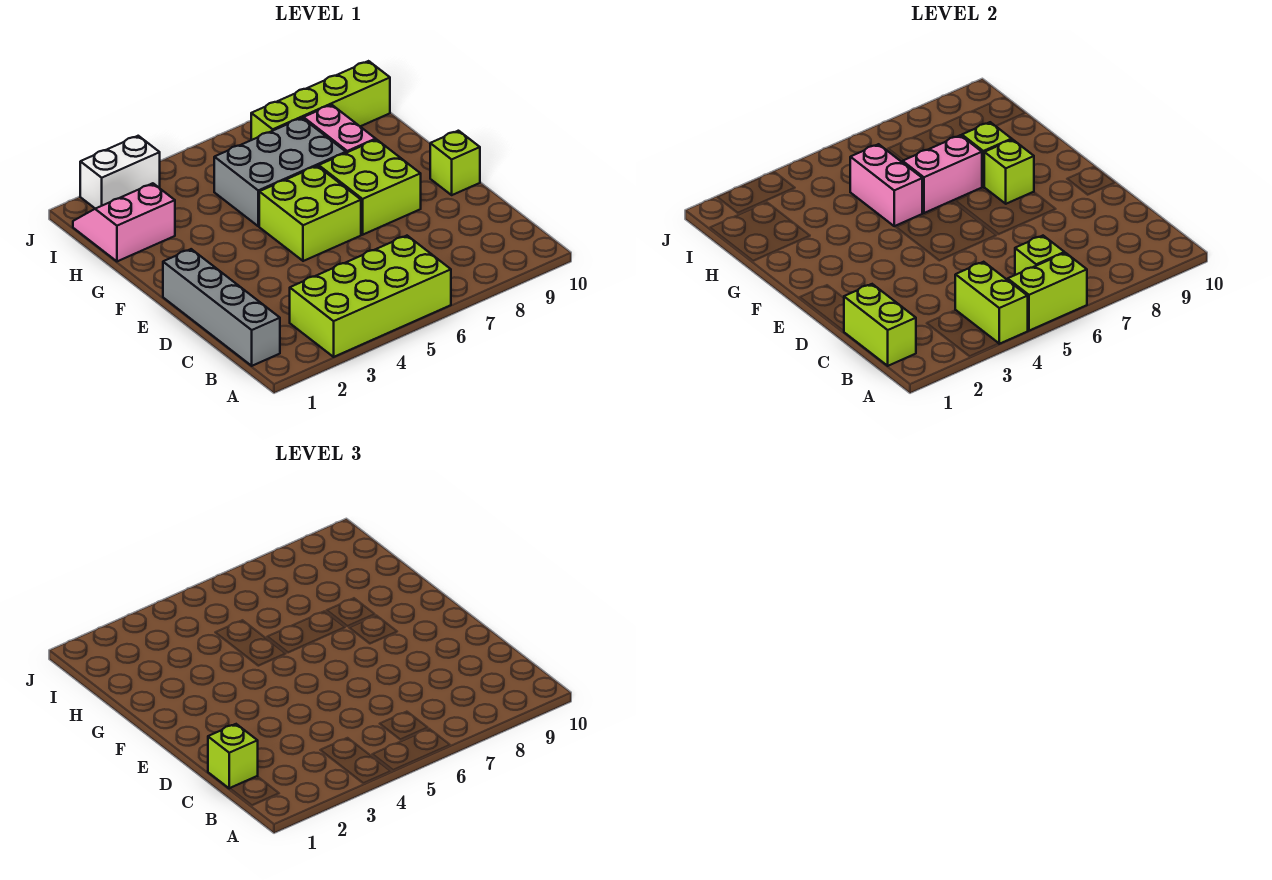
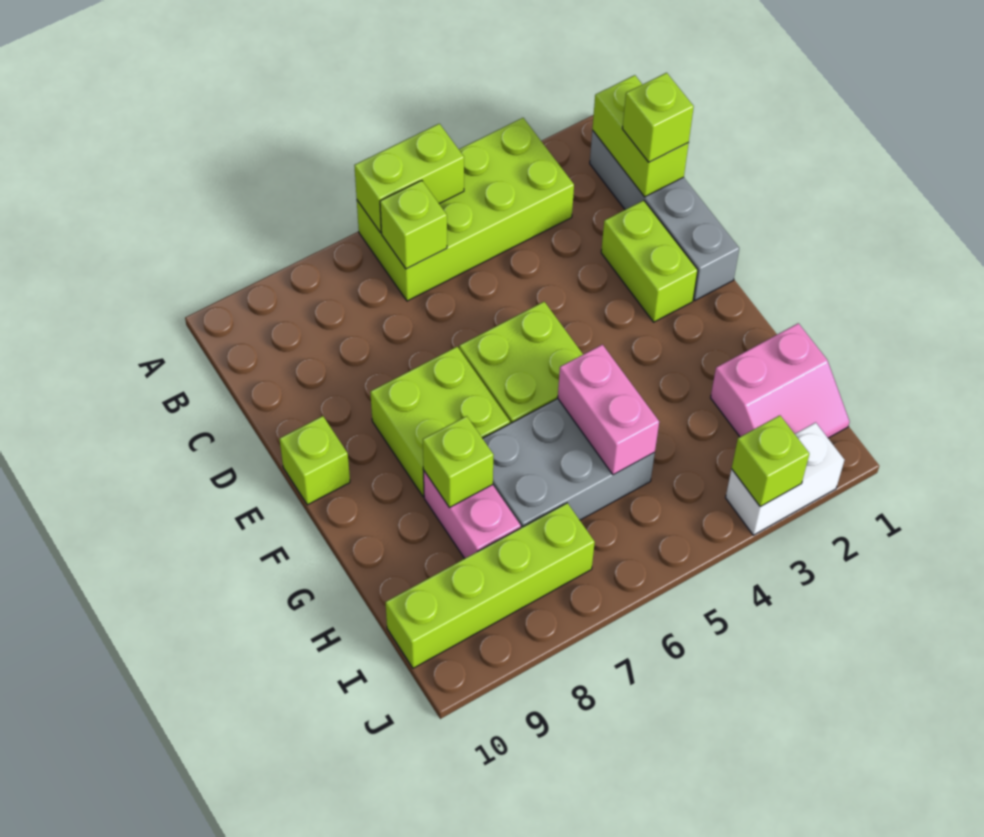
lime brick A4:B4 level 2 -> lime brick D2:E2 level 1
lime brick F8 level 2 -> lime brick J3 level 2
pink brick G6:G7 level 2 -> none

